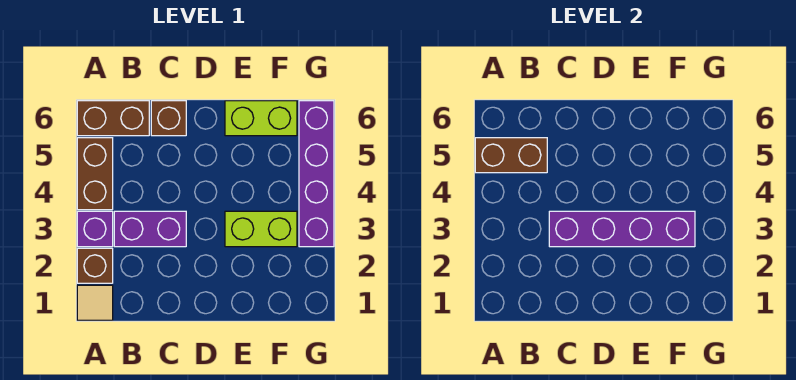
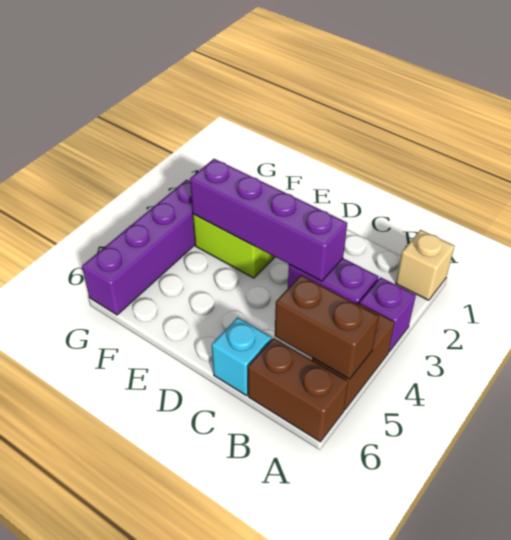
tan tile A1 level 1 -> tan brick A1 level 1
brown brick A2 level 1 -> none
brown brick C6 level 1 -> cyan brick C6 level 1
lime brick E6:F6 level 1 -> none

